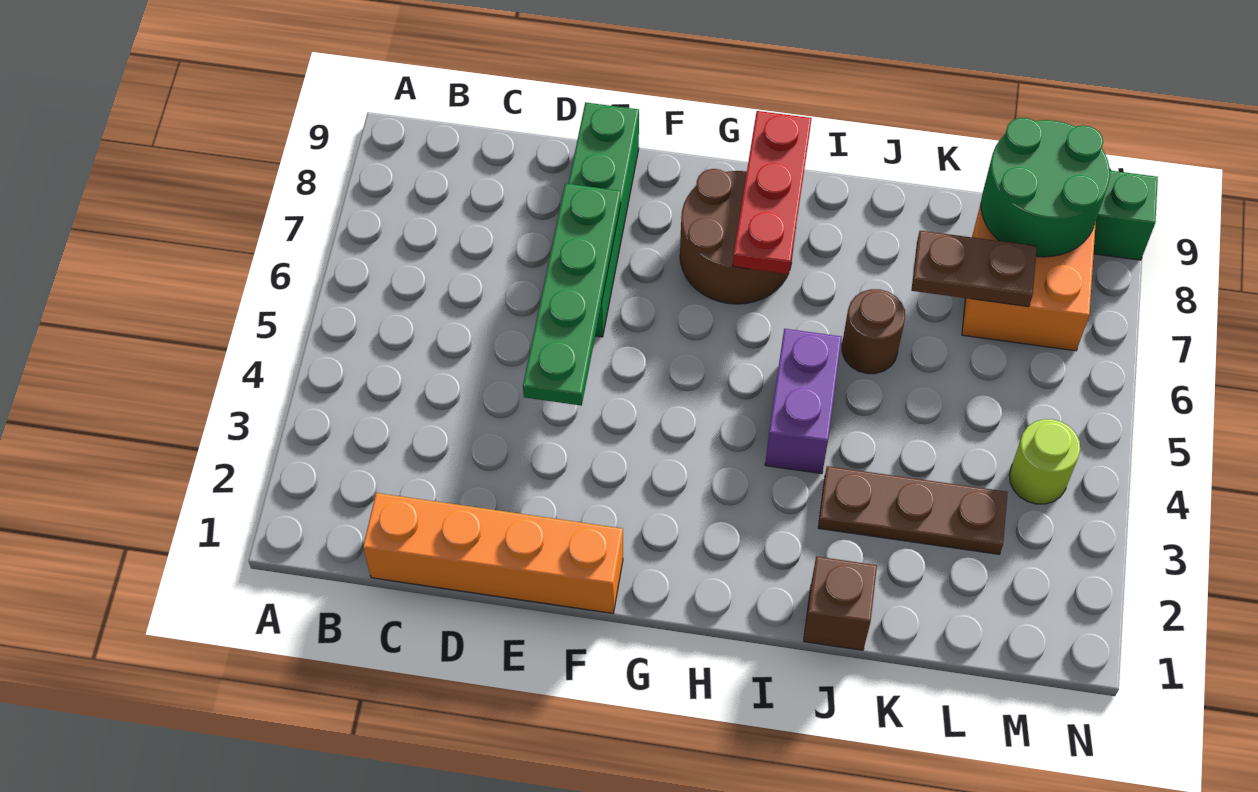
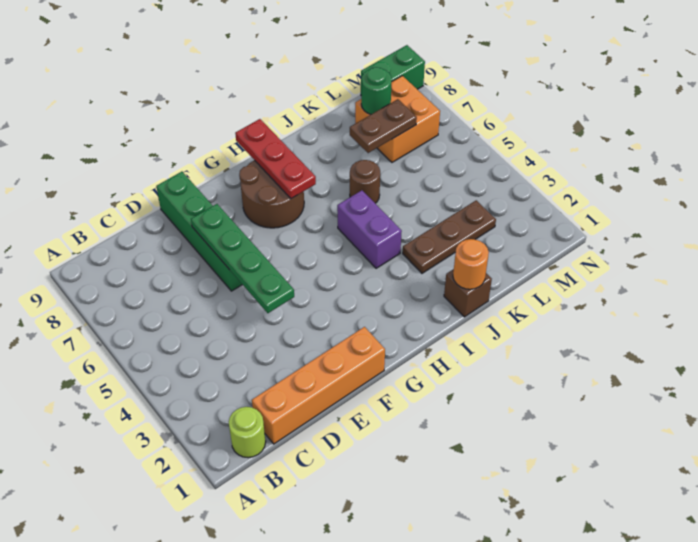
none -> orange round brick J1 level 2
green round brick L8:M9 level 2 -> green round brick L8 level 2
lime round brick M4 level 1 -> lime round brick B1 level 1

